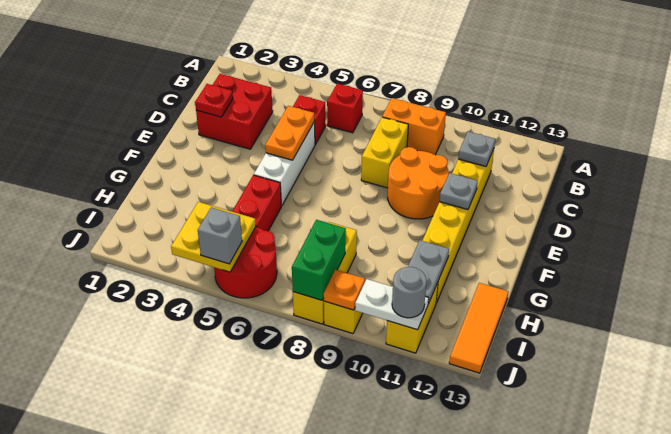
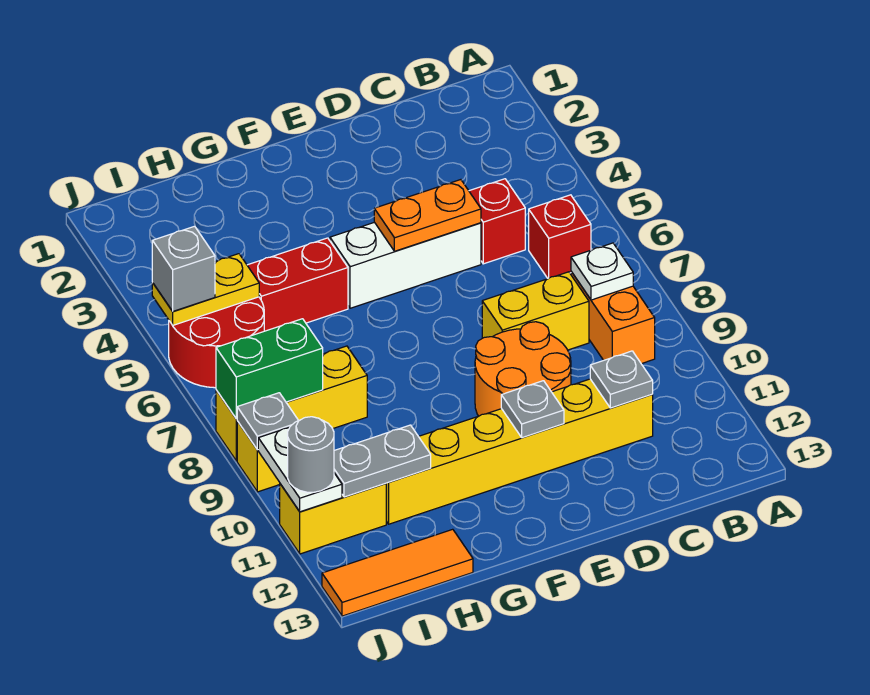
none -> white plate B8 level 2
red brick C2:D3 level 1 -> none
red plate D2 level 2 -> none
yellow plate I4:J5 level 2 -> yellow plate I5:J5 level 2
orange plate J9 level 2 -> grey plate J9 level 2

